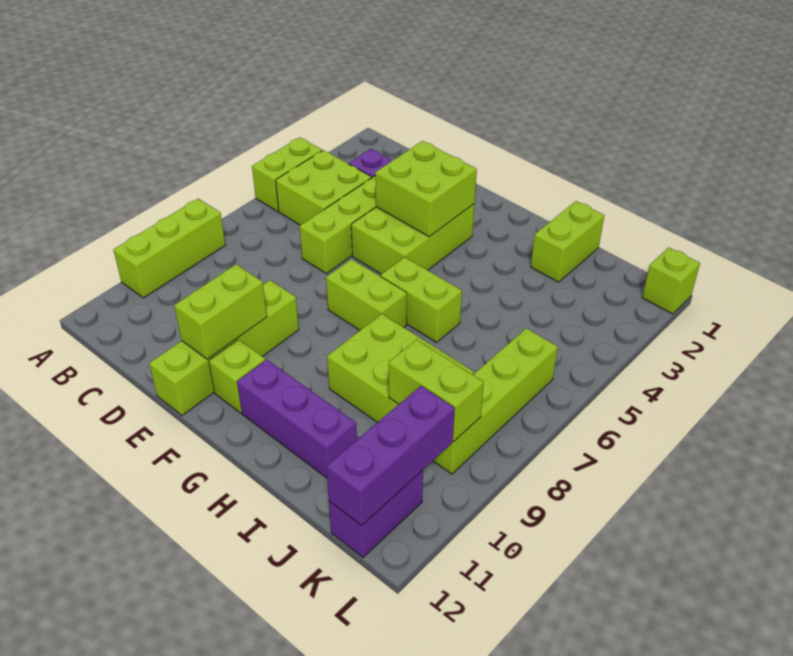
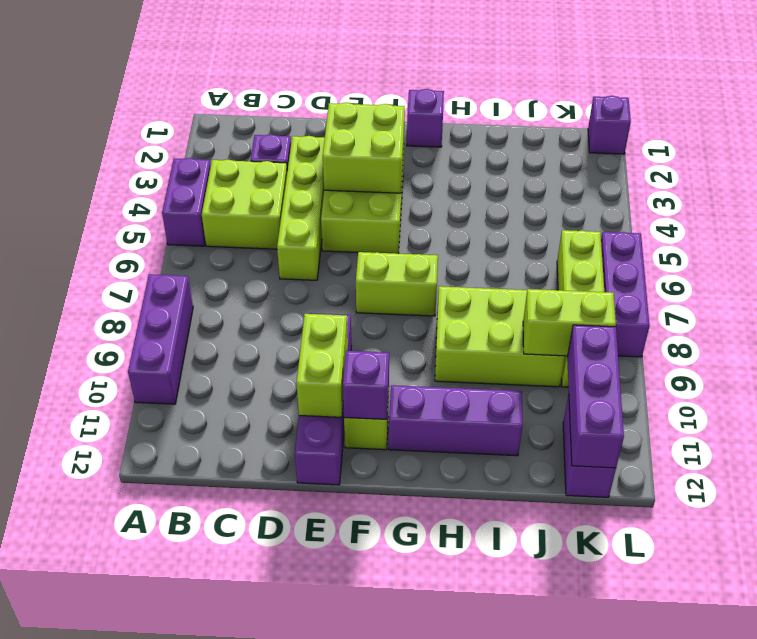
lime brick A4:A5 level 1 -> purple brick A4:A5 level 1
lime brick A8:A10 level 1 -> purple brick A8:A10 level 1
lime brick E9:E12 level 1 -> purple brick E9:E12 level 1
none -> purple brick F11 level 2
none -> purple brick G1 level 1
lime brick G6:H6 level 1 -> none
lime brick I1:I2 level 1 -> none
lime brick L1 level 1 -> purple brick L1 level 1
none -> purple brick L6:L8 level 1

